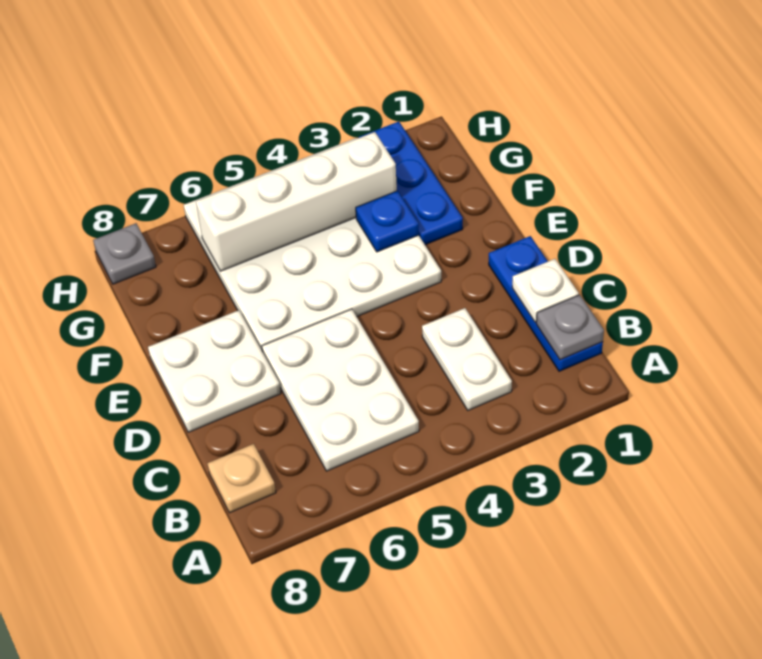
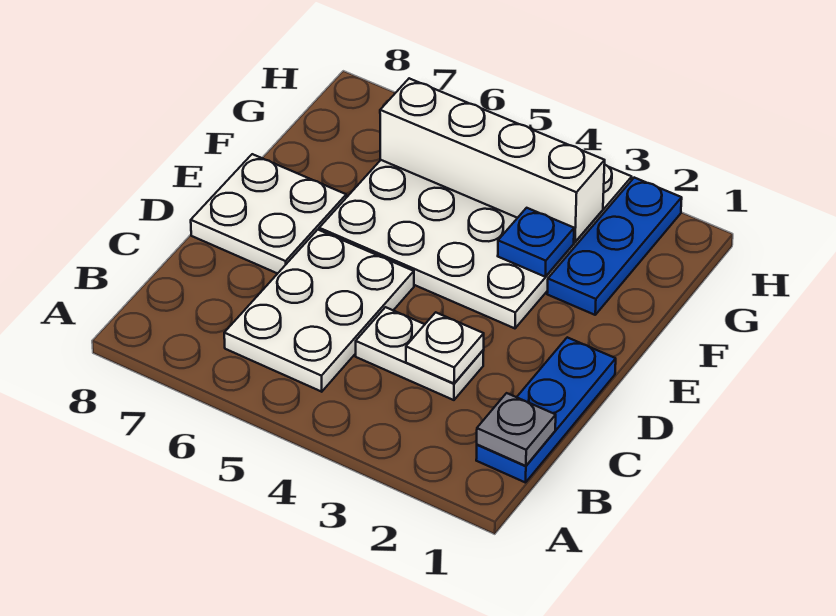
white plate B3:C3 level 1 -> white plate C3:C4 level 1
tan plate B8 level 1 -> none
white plate C1 level 2 -> white plate C3 level 2
grey plate H8 level 1 -> none

